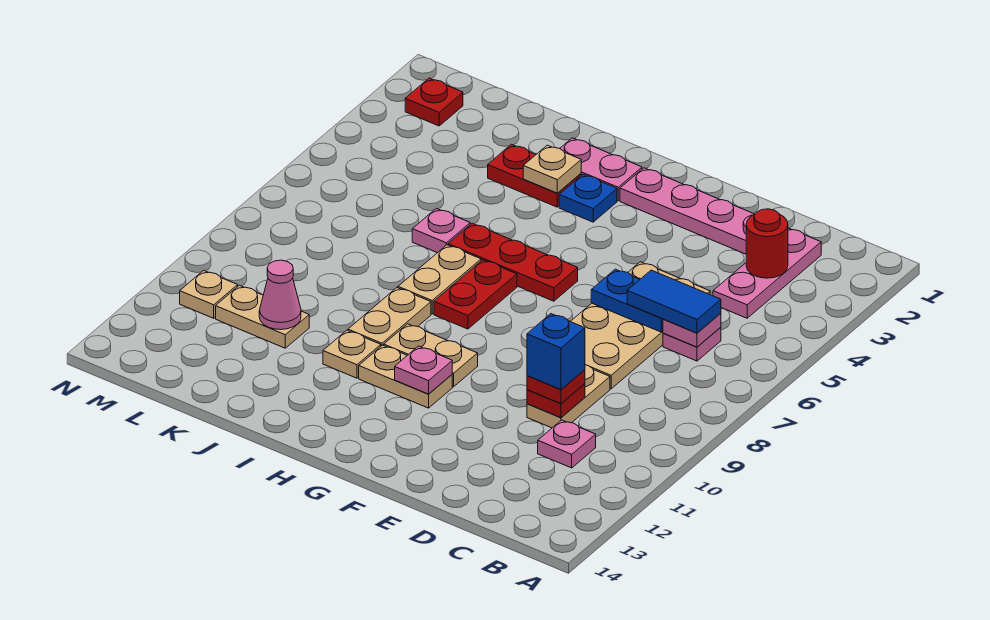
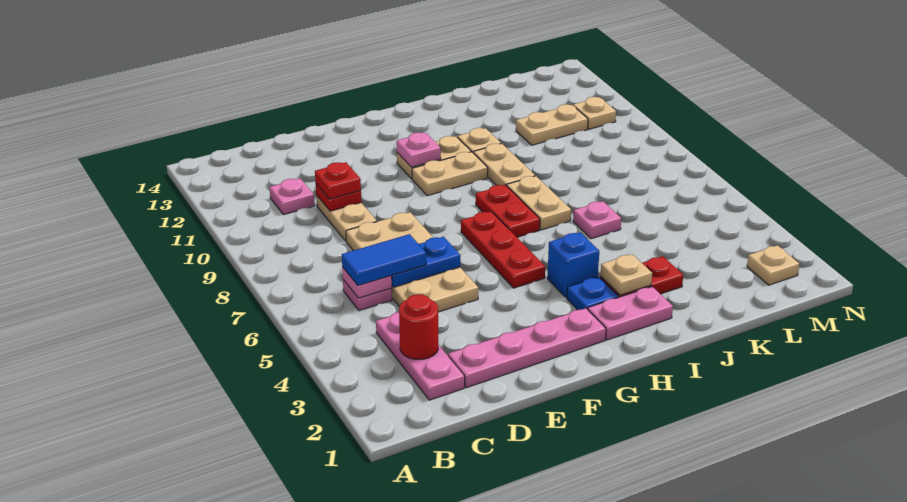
blue brick D10 level 4 -> blue brick H4 level 1
red plate G6:I6 level 1 -> red plate G5:G7 level 1
pink cone K11 level 2 -> none
red plate M2 level 1 -> tan plate M2 level 1

